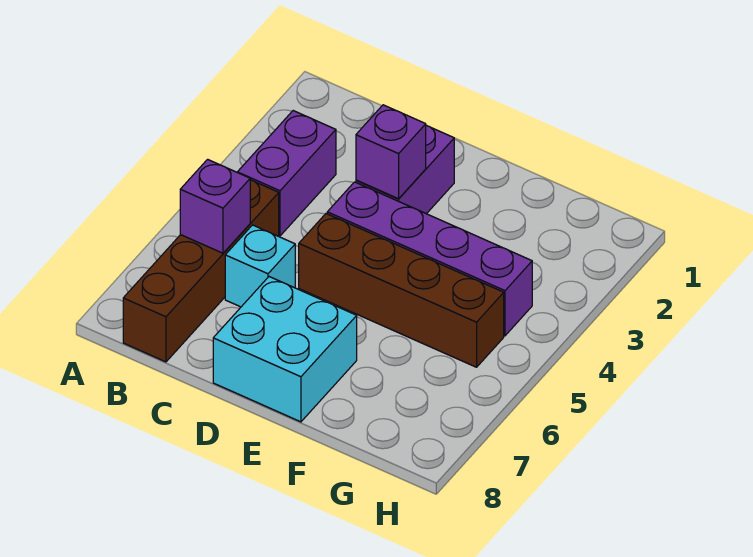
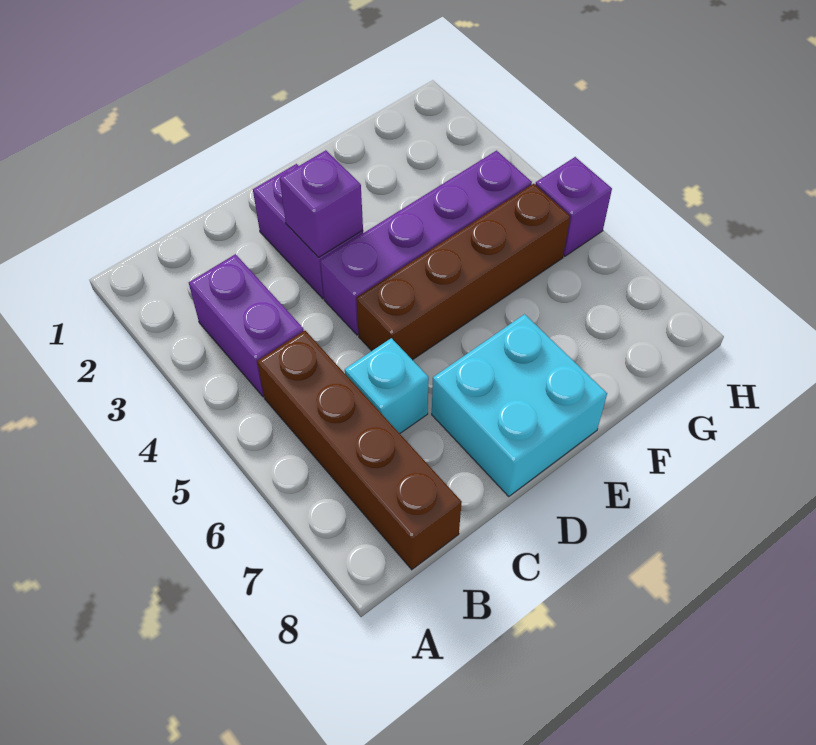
purple brick B6 level 2 -> purple brick H5 level 1

